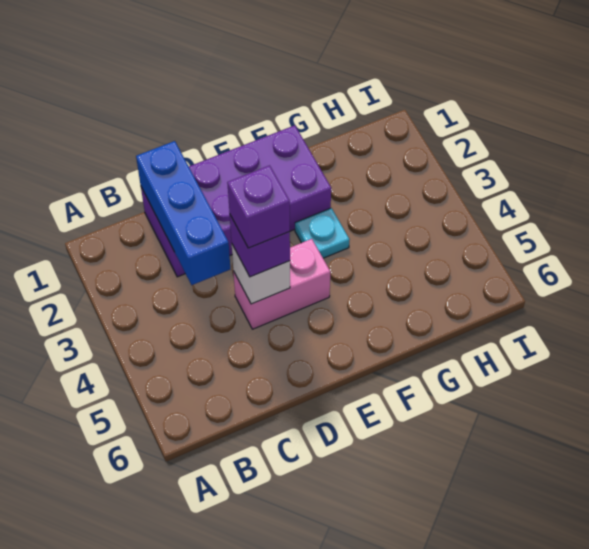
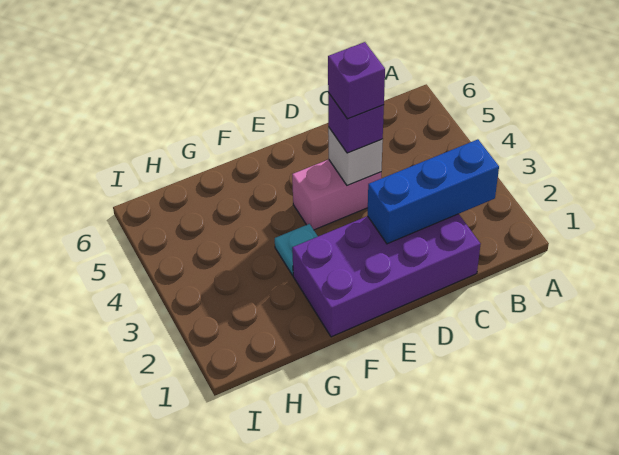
blue brick C1:C3 level 2 -> blue brick B2:D2 level 2

